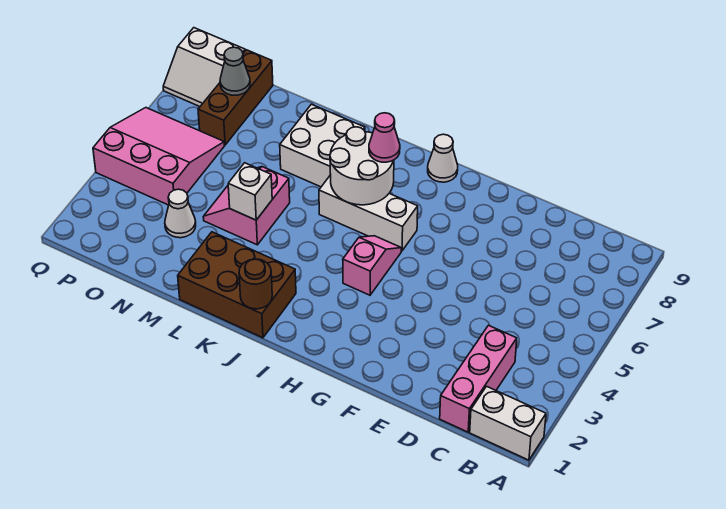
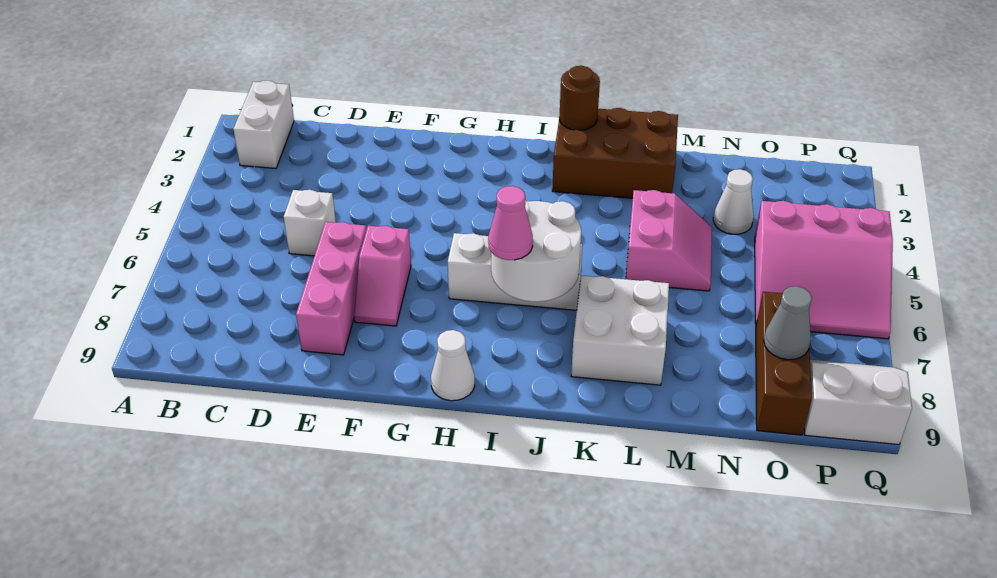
white brick A1:B1 level 1 -> white brick B1:B2 level 1
pink brick C1:C3 level 1 -> pink brick E6:E8 level 1
pink slope H4:H5 level 1 top 4 -> pink slope F6:F7 level 1 top 6
white brick L4 level 2 -> white brick D5 level 1

